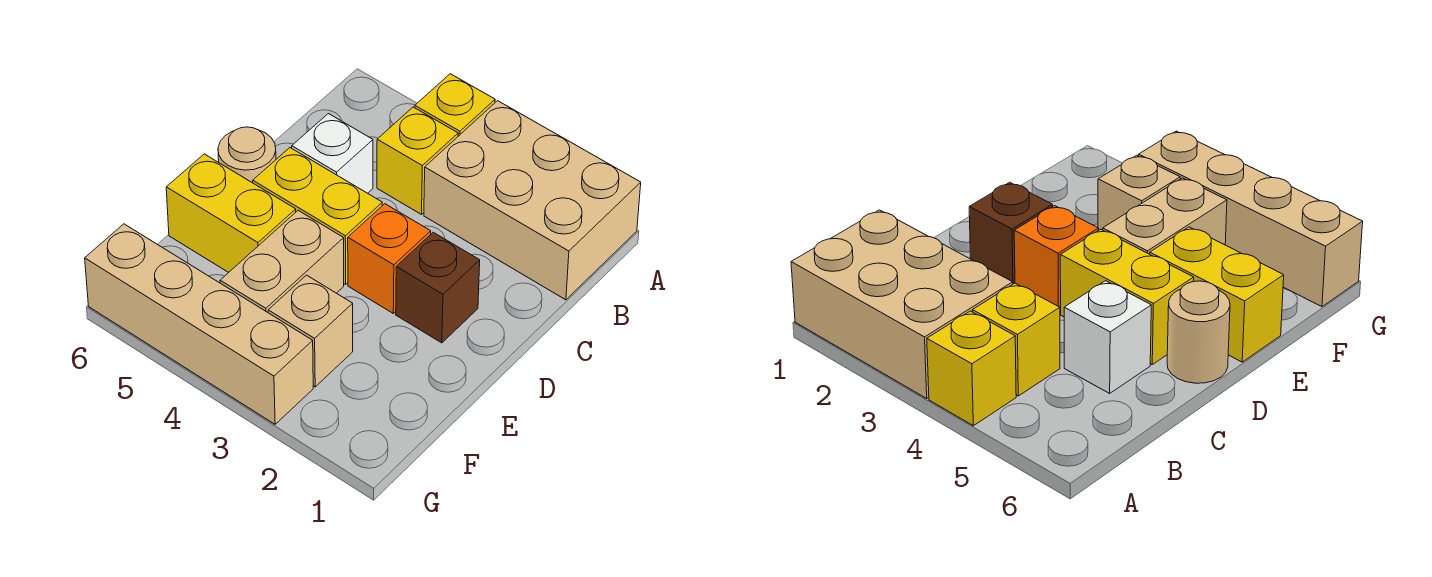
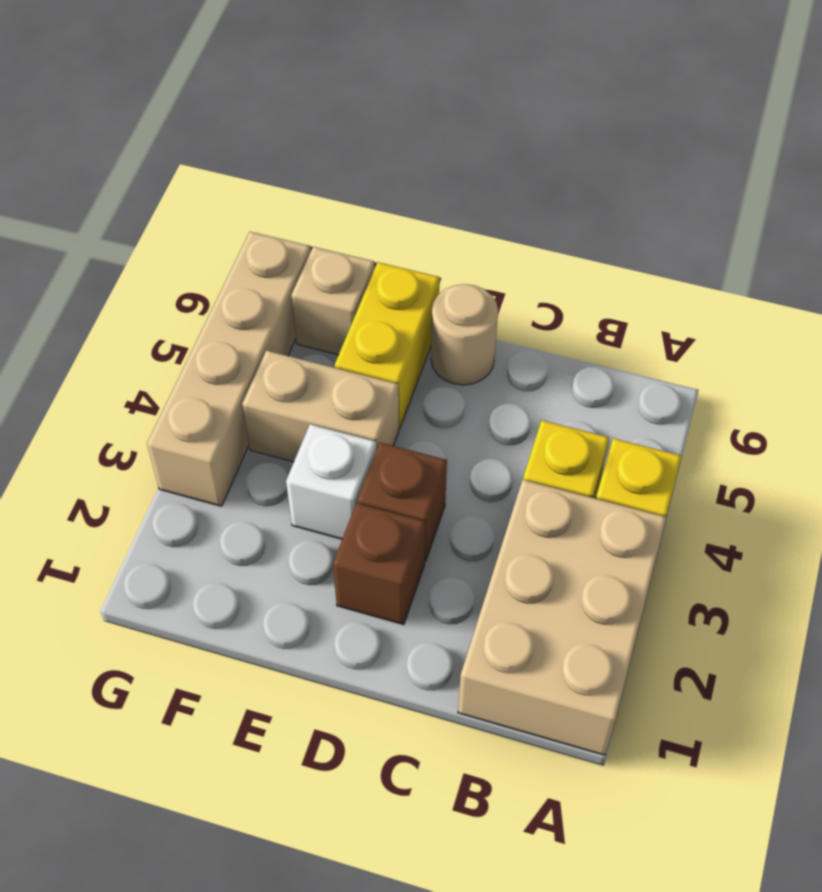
white brick C5 level 1 -> white brick E3 level 1
orange brick D3 level 1 -> brown brick D3 level 1
yellow brick D4:D5 level 1 -> none
tan brick F3 level 1 -> tan brick F6 level 1

